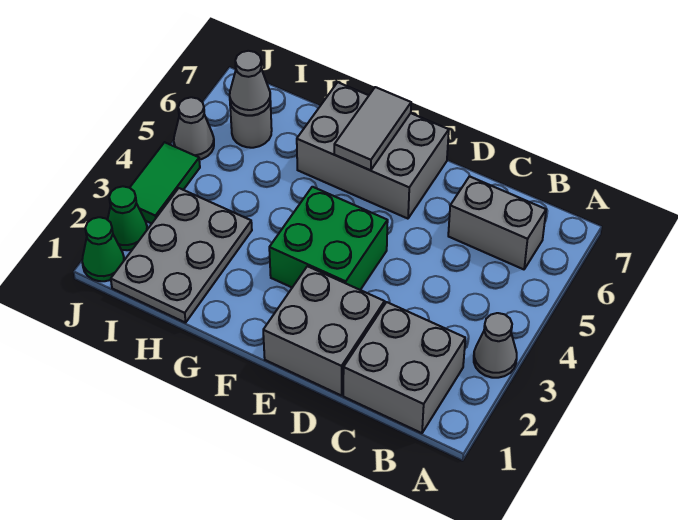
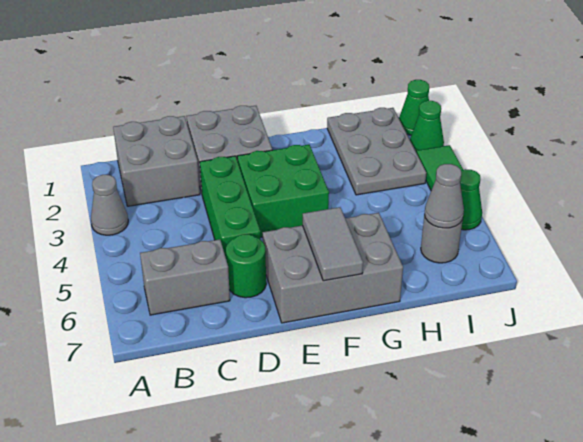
none -> green brick D3:D5 level 1
none -> green round brick D6 level 1
grey cone J5 level 1 -> green cone J5 level 1

